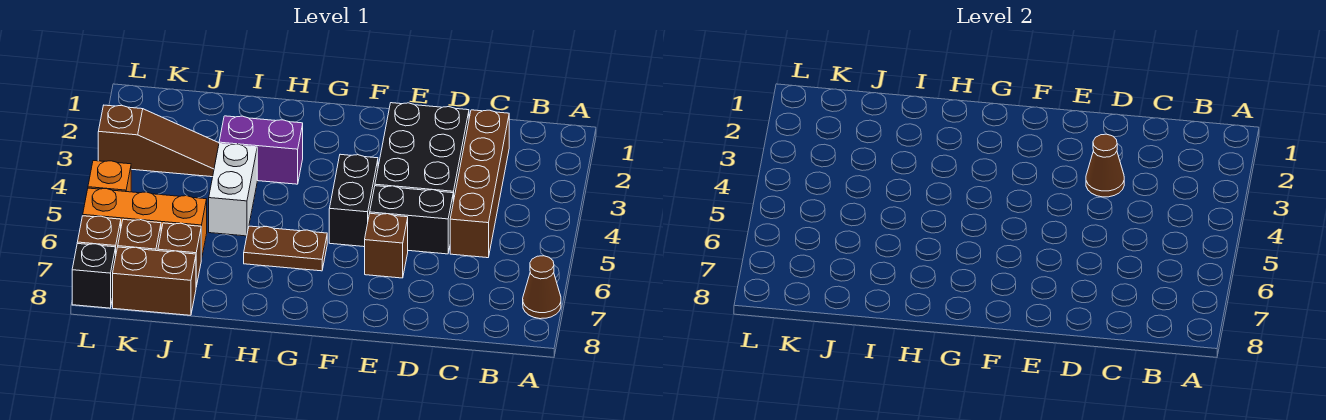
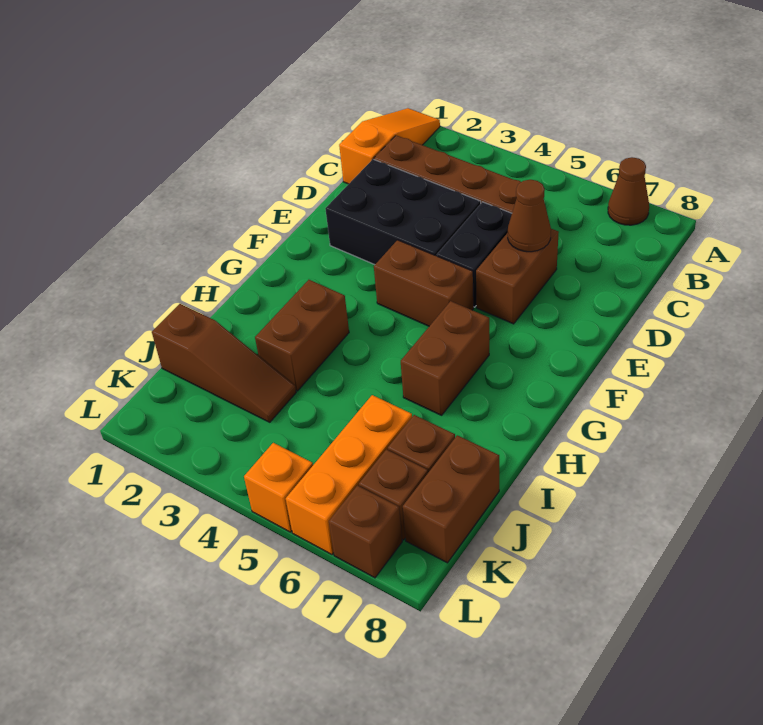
none -> orange slope A1:C1 level 1 top C
brown cone D3 level 2 -> brown cone D6 level 2
brown brick E6 level 1 -> brown brick D6:E6 level 1
black brick F4:F5 level 1 -> brown brick F4:F5 level 1
brown plate G6:H6 level 1 -> brown brick G6:H6 level 1
purple brick H3:I3 level 1 -> brown brick H3:I3 level 1
white brick I4:I5 level 1 -> none
brown slope J3:L3 level 1 top L -> brown slope J1:J3 level 1 top 1
black brick L8 level 1 -> none

